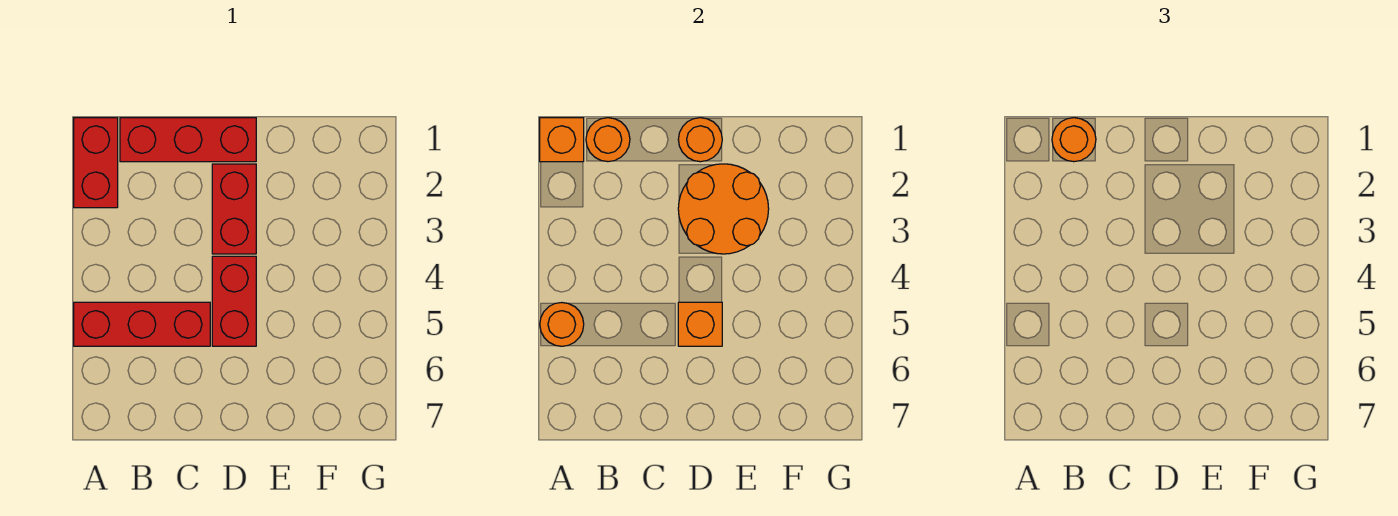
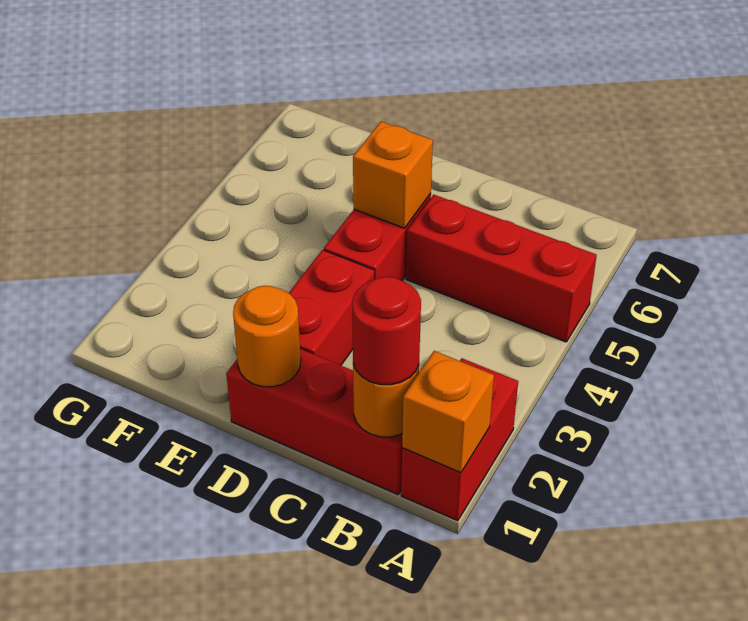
orange round brick A5 level 2 -> none
orange round brick B1 level 3 -> red round brick B1 level 3
orange round brick D2:E3 level 2 -> none

